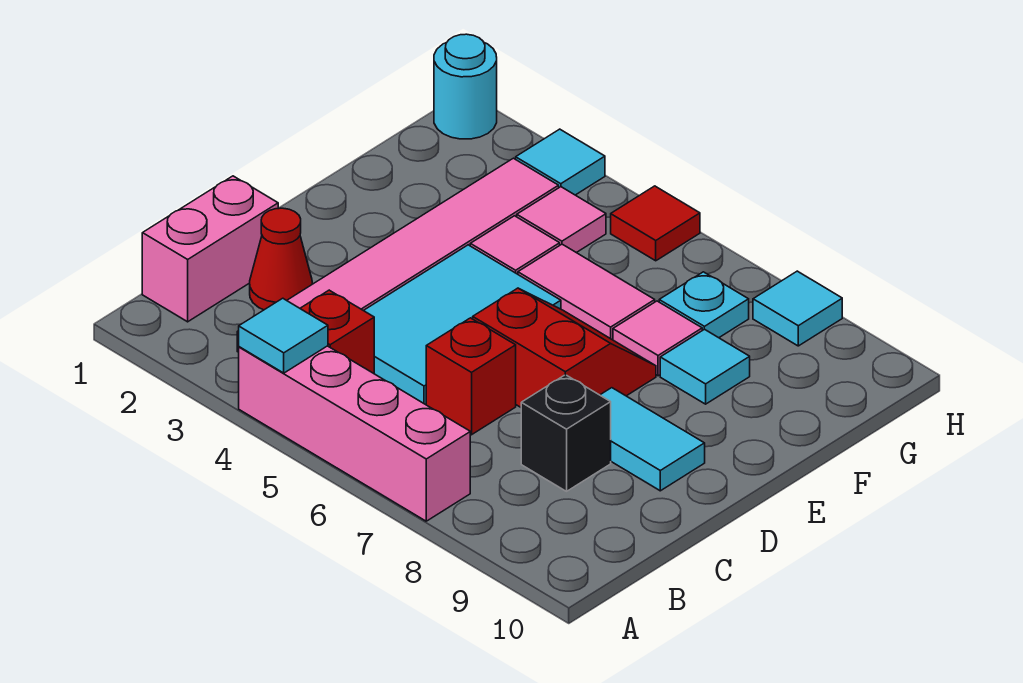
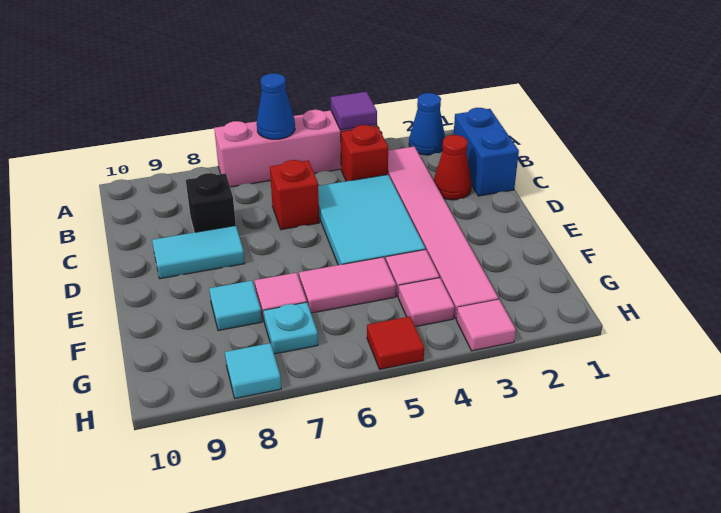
none -> blue cone A2 level 1
cyan tile A4 level 2 -> purple tile A4 level 2
none -> blue cone A6 level 2
pink brick B1:C1 level 1 -> blue brick B1:C1 level 1
red slope D6:E7 level 1 top D -> none
cyan round brick H1 level 1 -> none
cyan tile H3 level 1 -> pink tile H3 level 1

